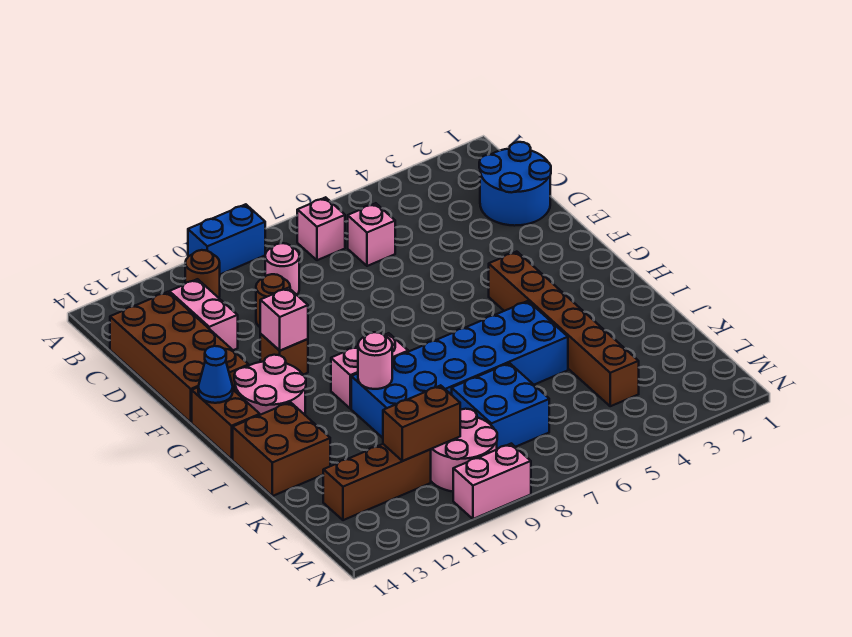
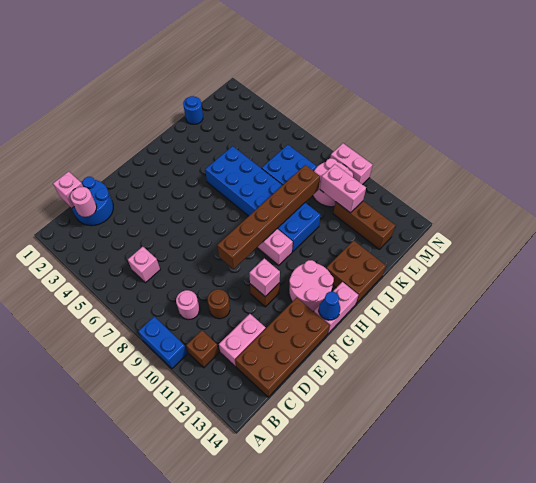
pink brick B7 level 1 -> pink brick C1 level 2
brown round brick B11 level 1 -> brown brick B11 level 1
brown brick G4:L4 level 1 -> brown brick F9:K9 level 2
brown brick G14:H14 level 1 -> pink brick G14:H14 level 1
pink round brick I10 level 2 -> pink round brick C2 level 2
none -> blue round brick K1 level 1
brown brick L10:L11 level 2 -> pink brick L10:L11 level 2

